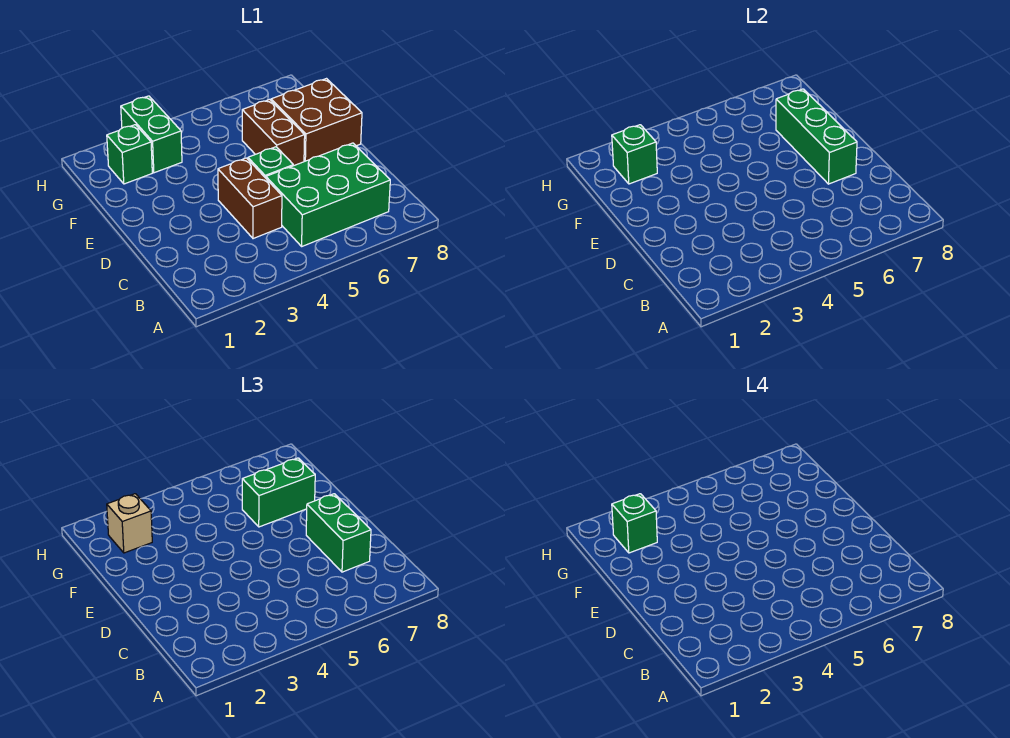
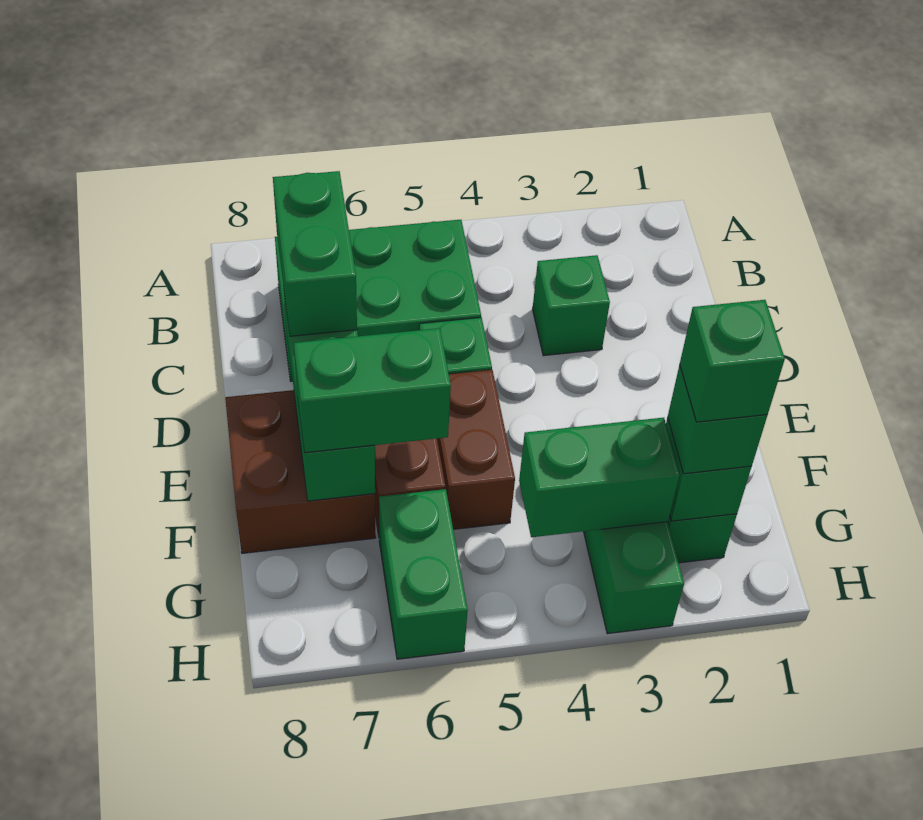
none -> green brick C3 level 1
brown brick C4:D4 level 1 -> brown brick E5:F5 level 1
tan brick G2 level 3 -> green brick G2 level 3
none -> green brick G3:G4 level 2
none -> green brick G6:H6 level 1

